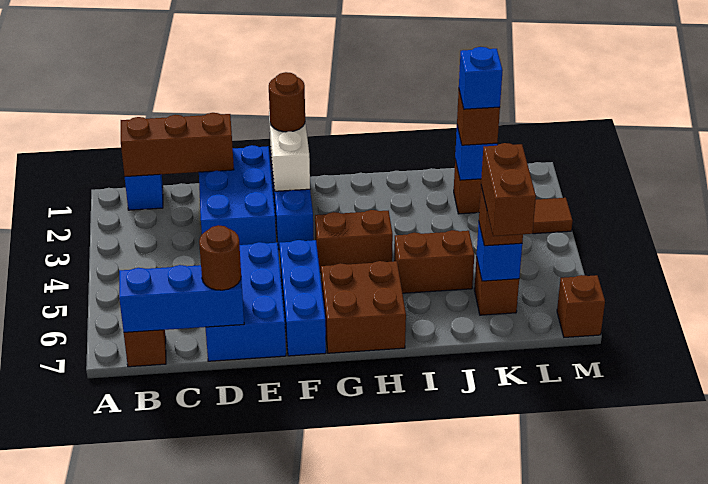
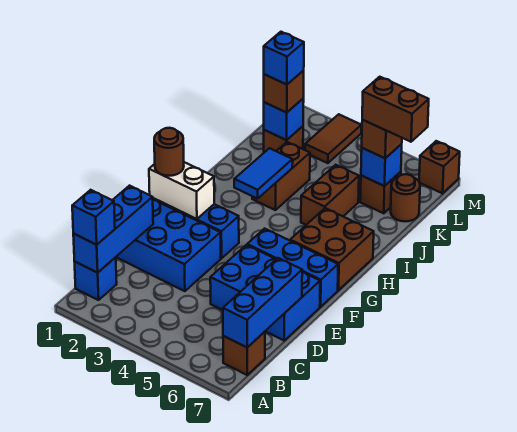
brown brick B1:D1 level 2 -> blue brick B1:D1 level 2
none -> blue brick B1 level 3
brown round brick D7 level 3 -> brown round brick K7 level 1
brown brick G4:H4 level 1 -> brown brick I3:J3 level 1
none -> blue tile H3:I3 level 2

